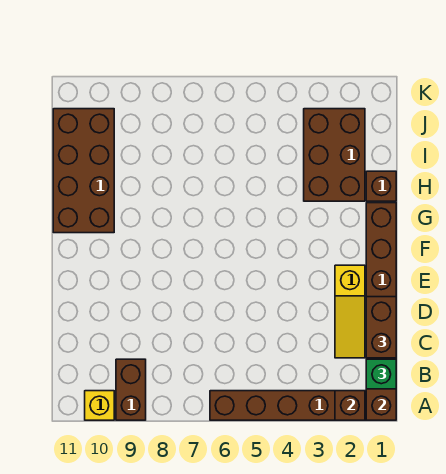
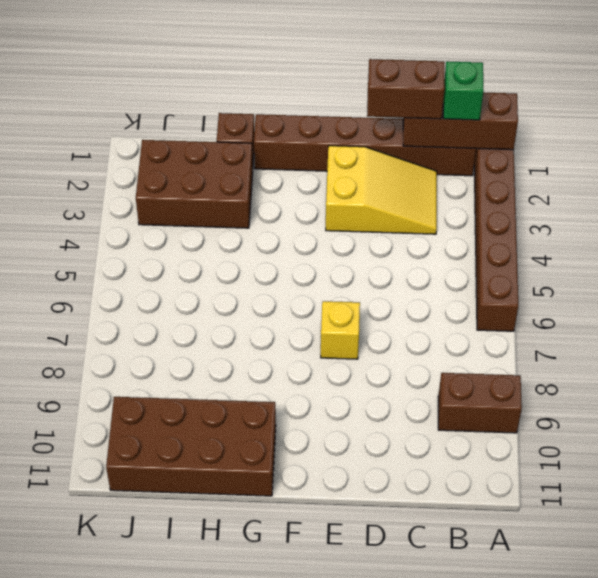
brown brick A2 level 2 -> none
yellow brick A10 level 1 -> yellow brick E7 level 1
yellow slope C2:E2 level 1 top E -> yellow slope C2:E3 level 1 top E

